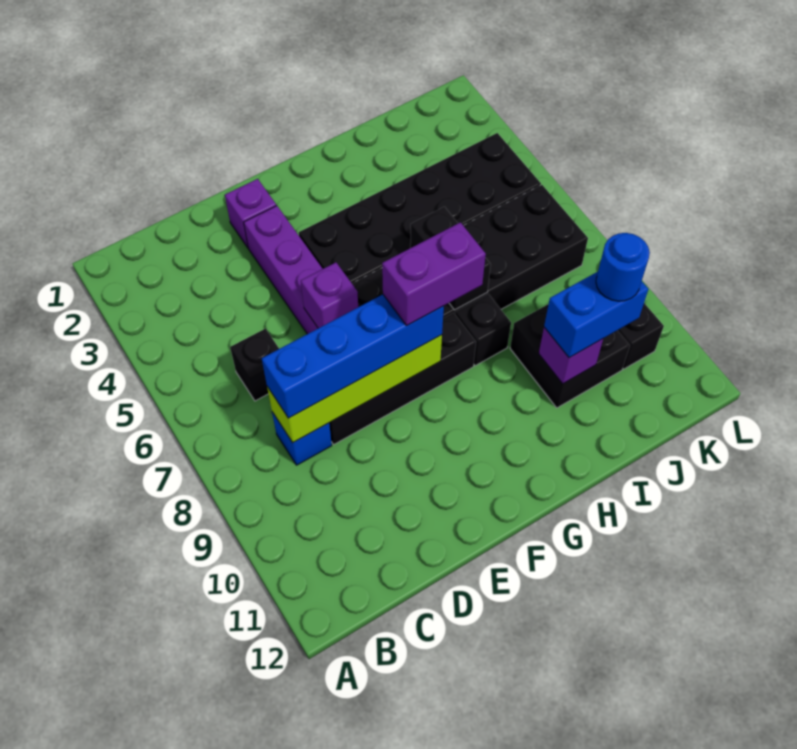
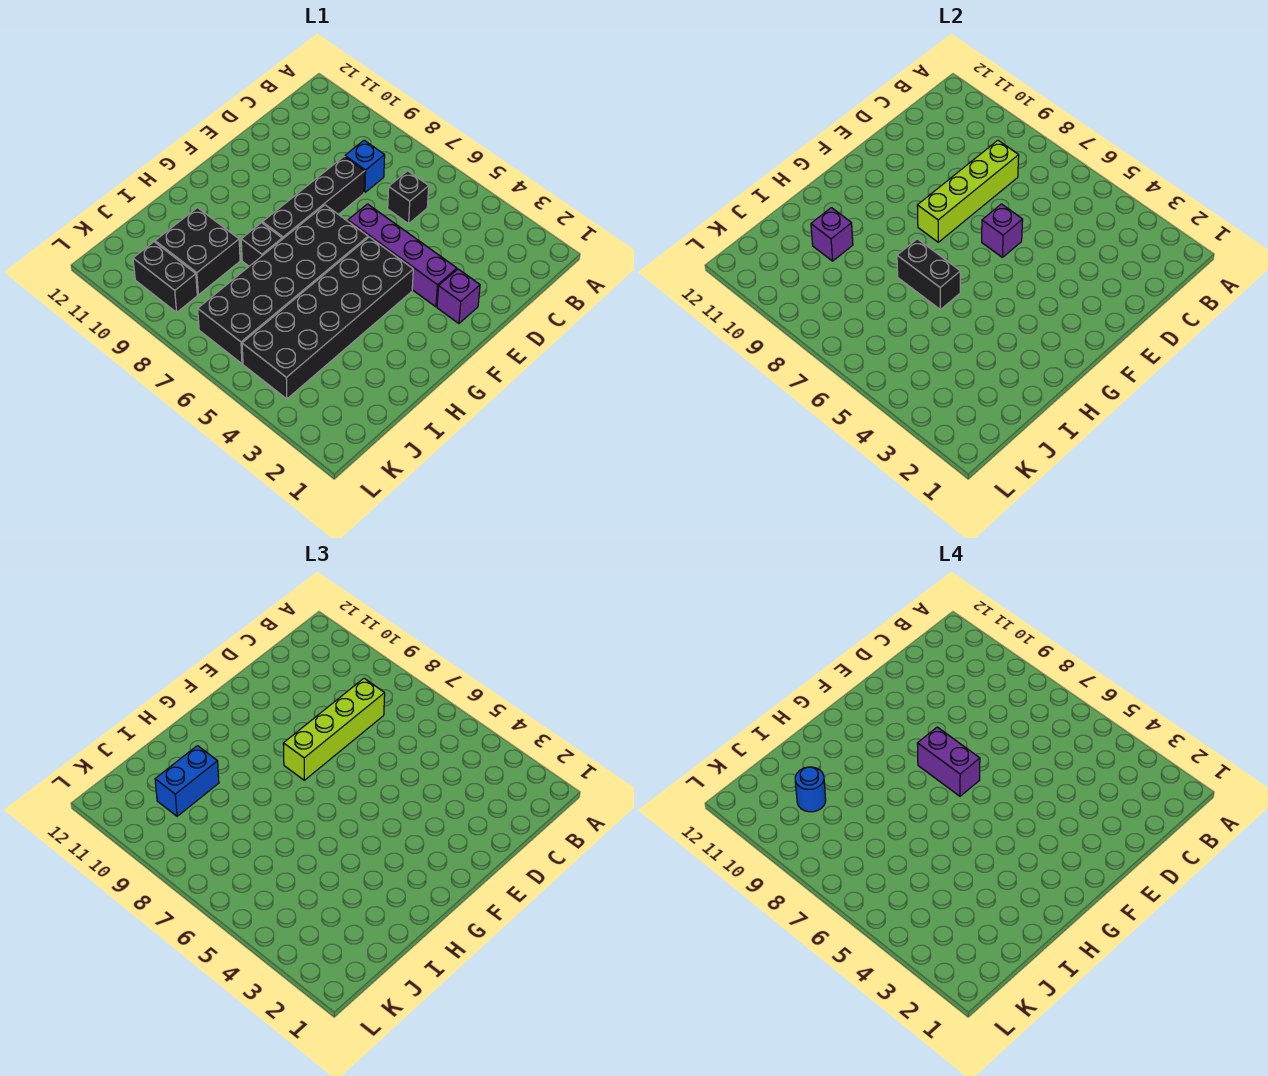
blue brick C8:F8 level 3 -> lime brick C8:F8 level 3
purple brick F8:G8 level 4 -> purple brick F7:F8 level 4

